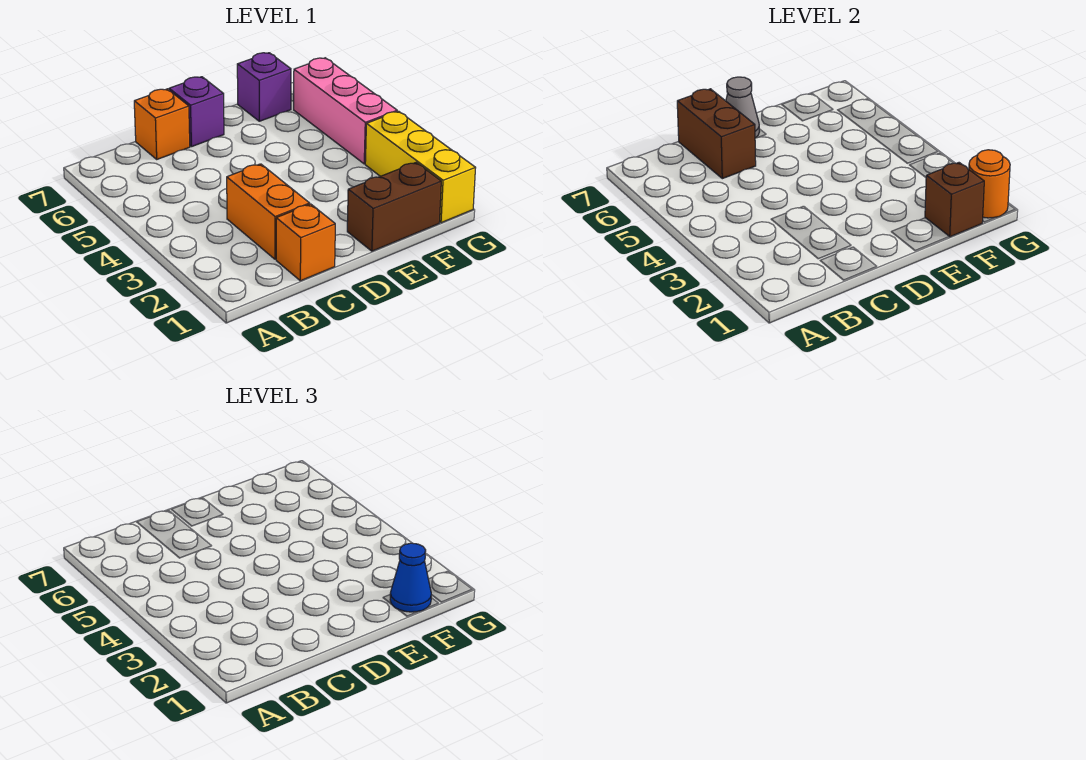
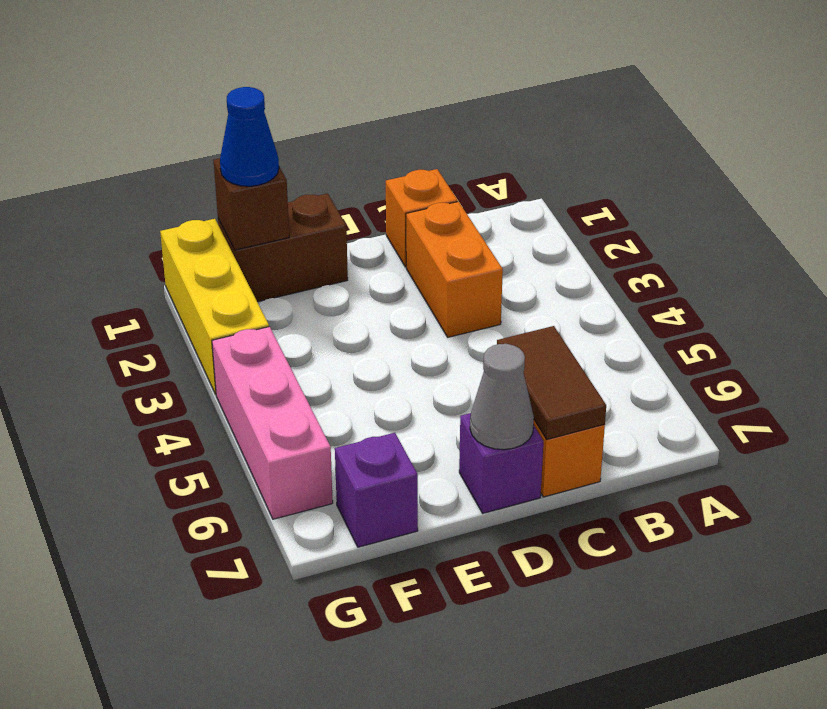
brown brick C6:C7 level 2 -> brown tile C6:C7 level 2
orange round brick G1 level 2 -> none

